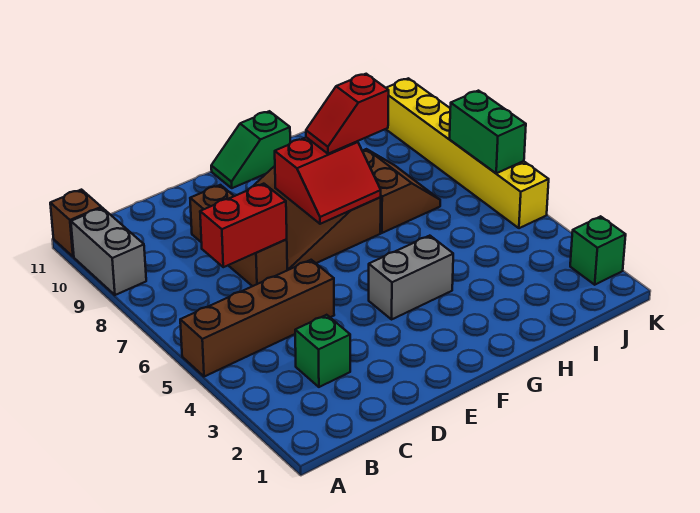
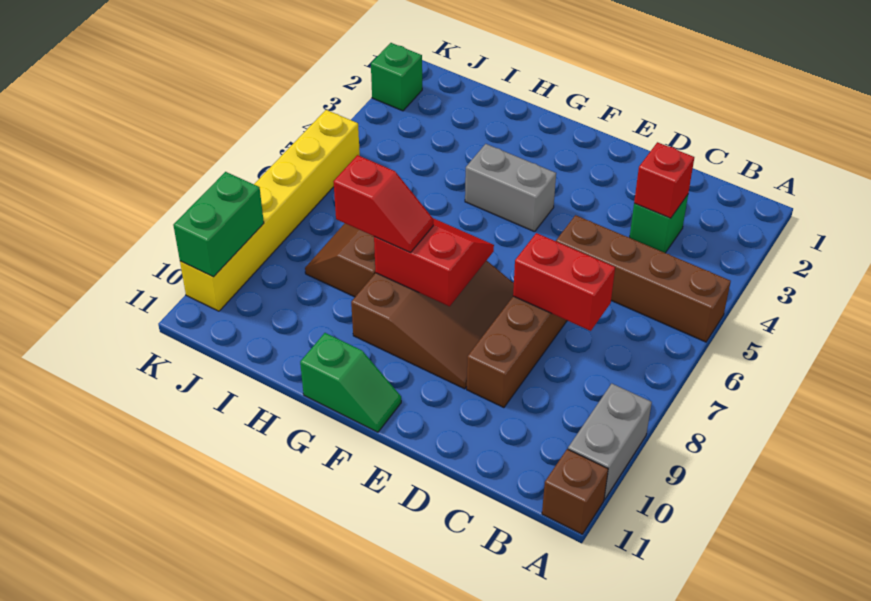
none -> red brick C3 level 2
green brick K6:K7 level 2 -> green brick K9:K10 level 2

